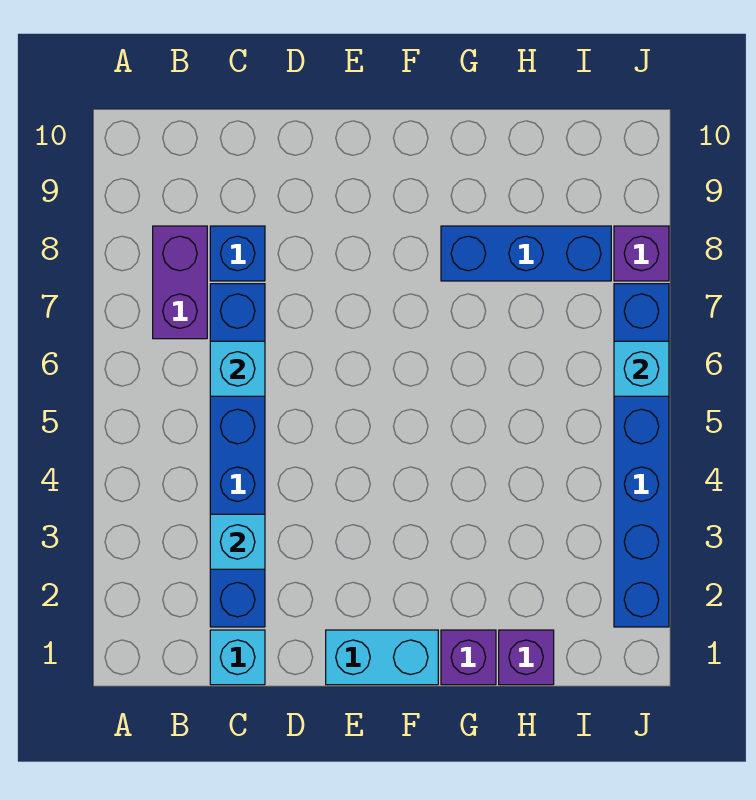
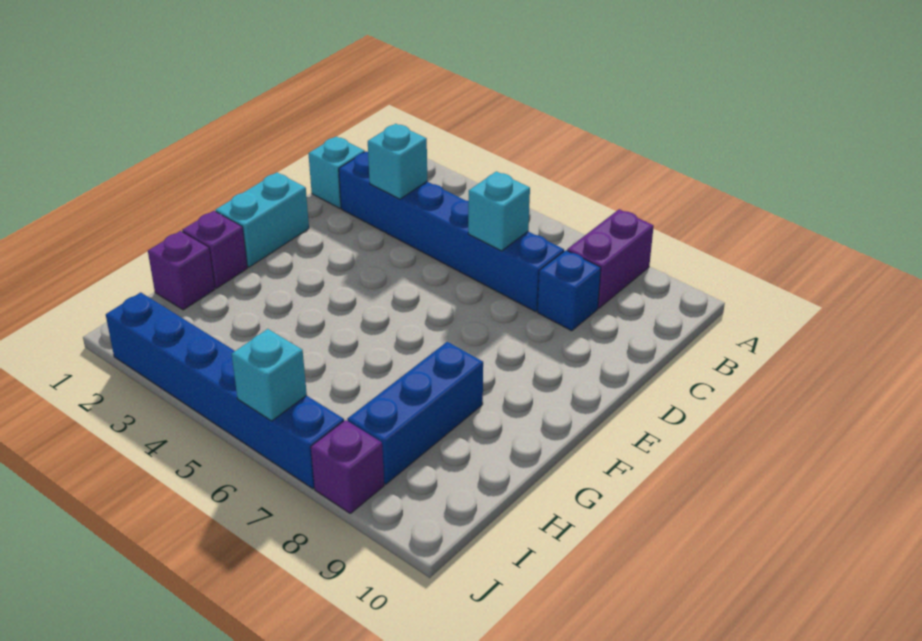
purple brick B7:B8 level 1 -> purple brick A8:B8 level 1

